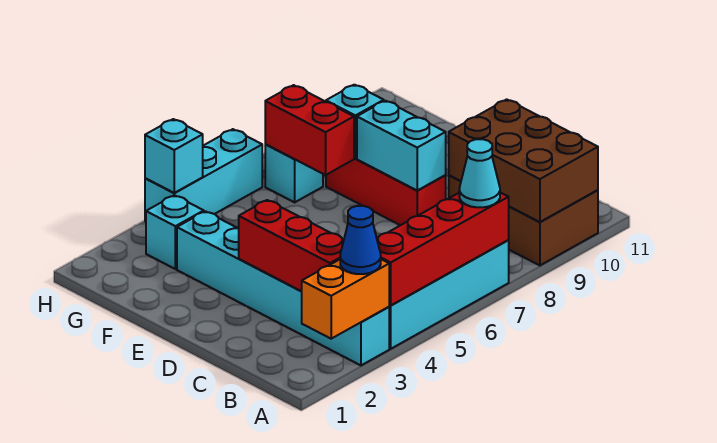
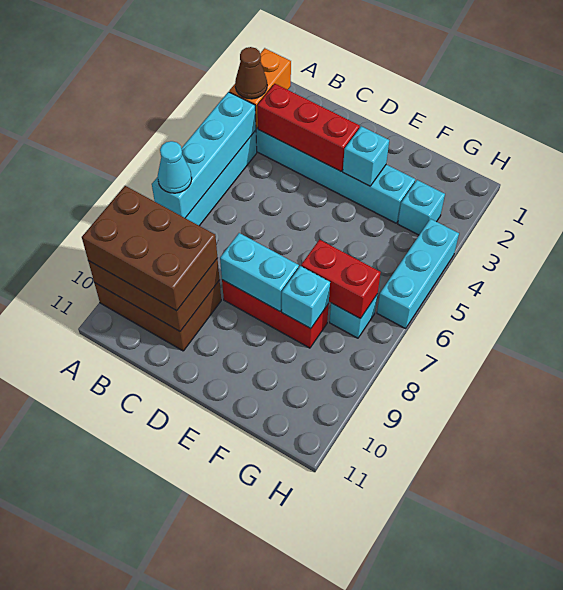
blue cone A3 level 3 -> brown cone A3 level 3
red brick A4:A7 level 2 -> cyan brick A4:A7 level 2
none -> brown brick A9:C10 level 3
cyan brick H4 level 2 -> cyan brick E3 level 2

